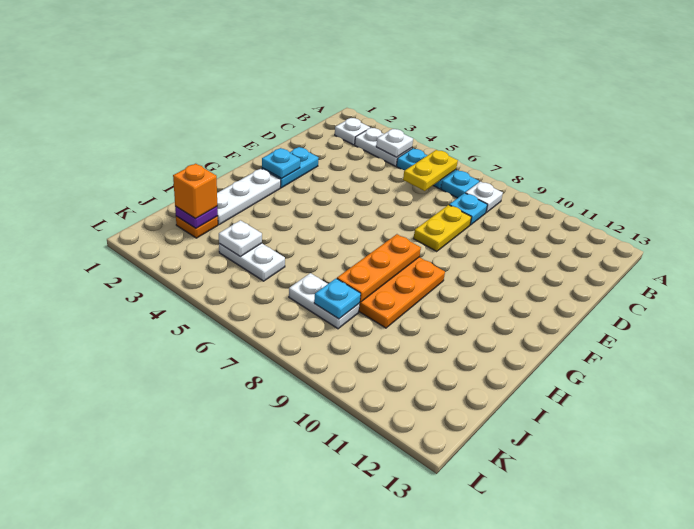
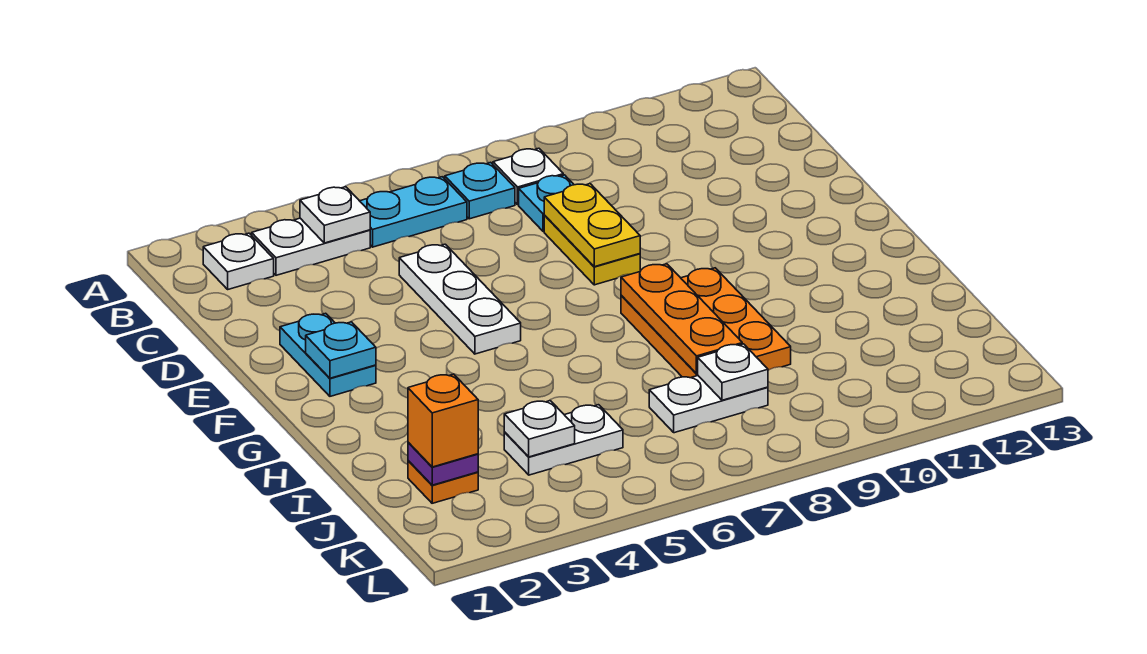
yellow plate B6:C6 level 2 -> yellow plate D8:E8 level 2
white plate G2:I2 level 1 -> white plate D5:F5 level 1
cyan plate J8 level 2 -> white plate J8 level 2

